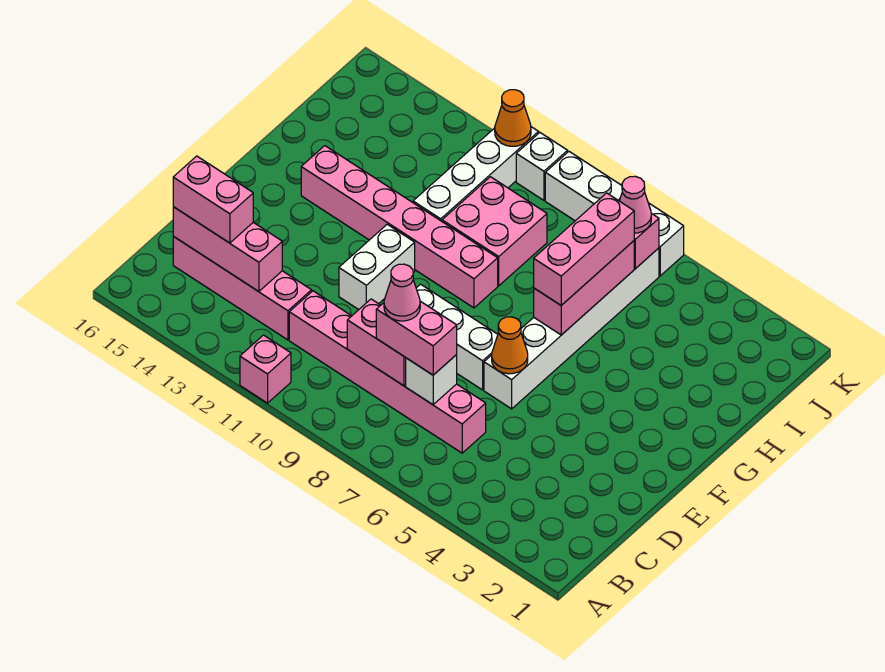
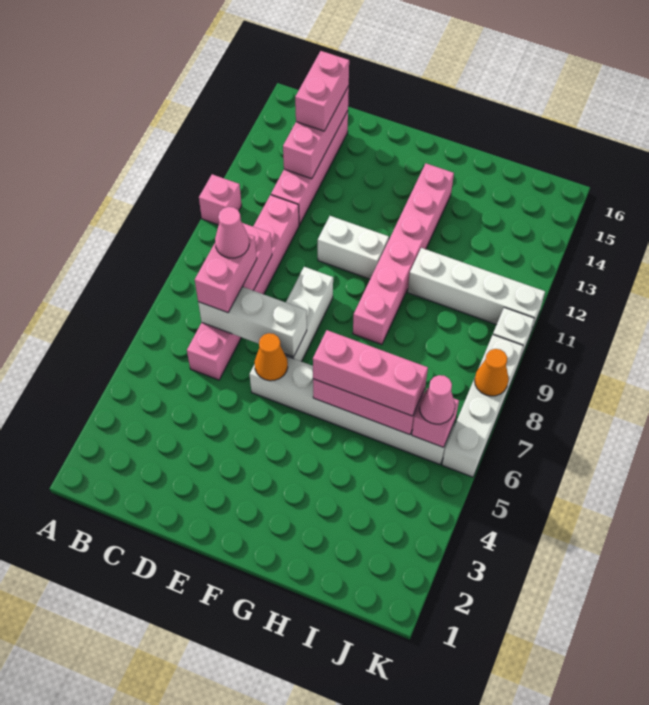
white brick C7 level 2 -> white brick C7:E7 level 2
pink brick H9:I10 level 1 -> none
orange cone K11 level 2 -> orange cone K8 level 2

